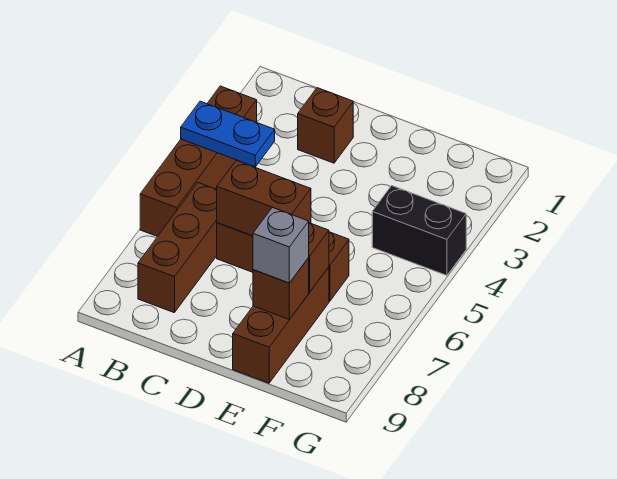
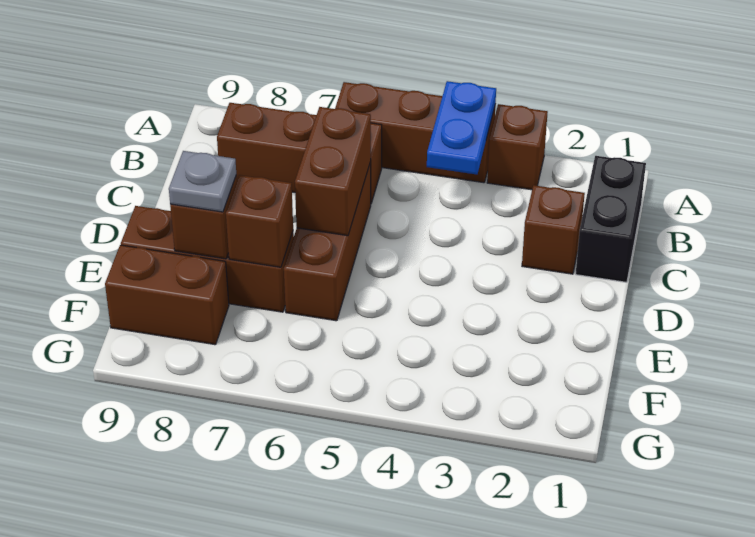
grey brick E8 level 3 -> grey plate E8 level 3
black brick F4:G4 level 1 -> black brick B1:C1 level 1
none -> brown brick F8:F9 level 1

